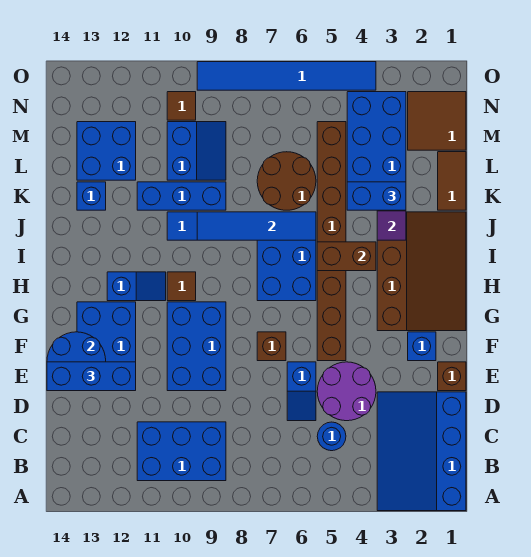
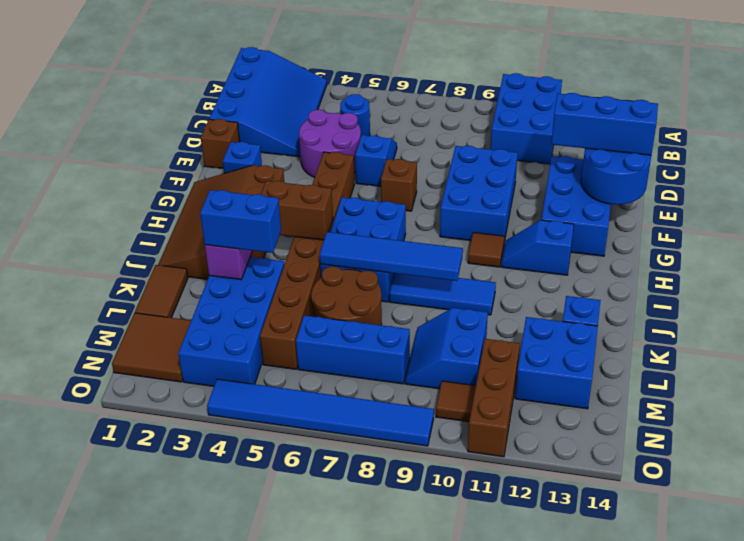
blue brick B9:C11 level 1 -> blue brick A10:C11 level 1
blue brick K9:K11 level 1 -> blue brick M6:M8 level 1
none -> brown brick M11:O11 level 1

